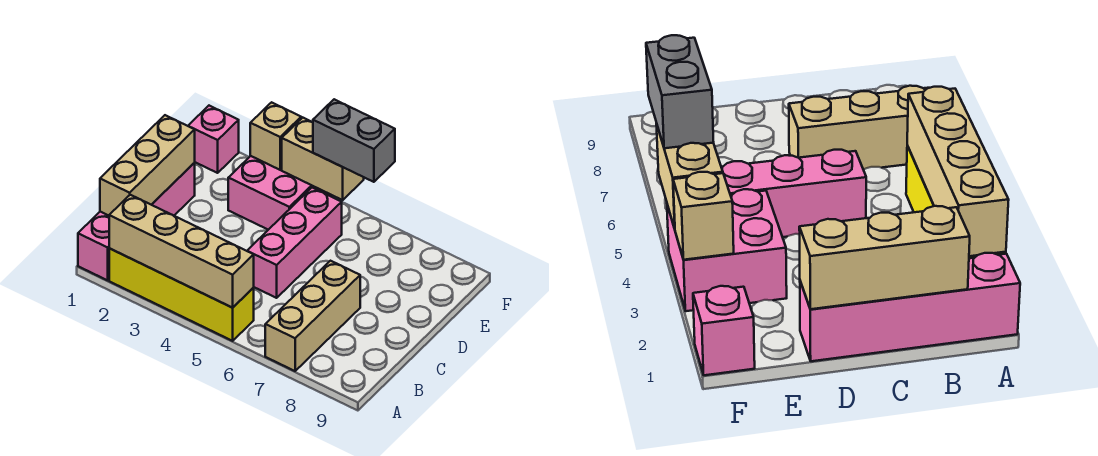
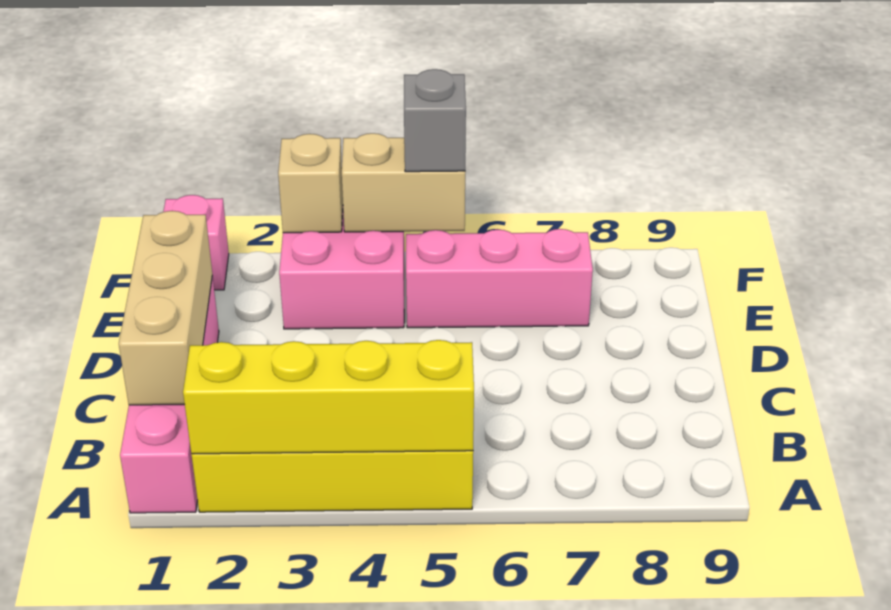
tan brick A2:A5 level 2 -> yellow brick A2:A5 level 2
tan brick A7:C7 level 1 -> none
pink brick C5:E5 level 1 -> pink brick E5:E7 level 1
grey brick F5:F6 level 3 -> grey brick F5 level 3

